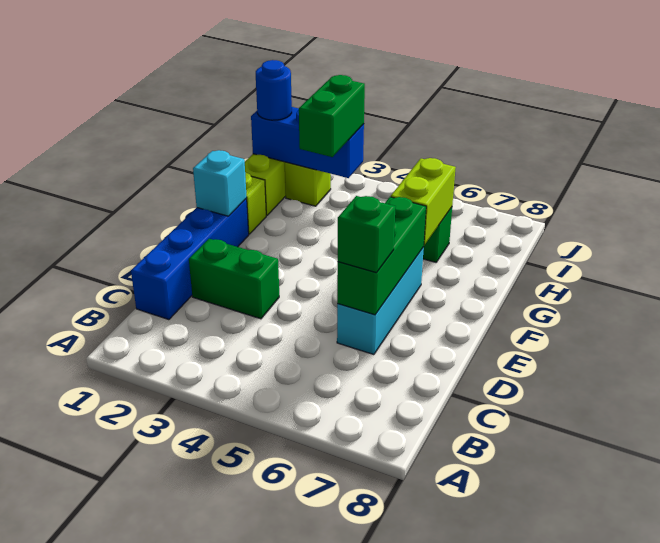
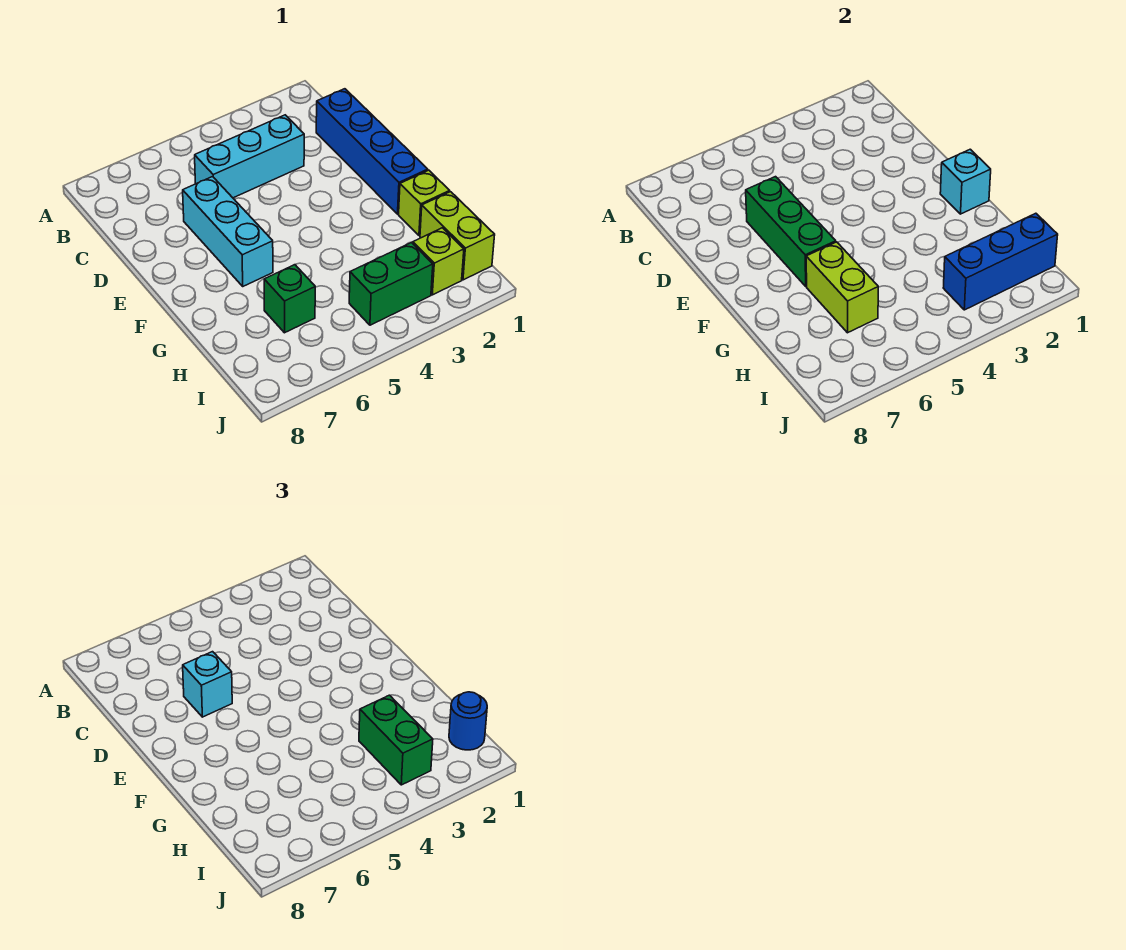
none -> cyan brick C3:C5 level 1
green brick D2:D3 level 1 -> green brick I3:I4 level 1
green brick D6 level 3 -> cyan brick D6 level 3

